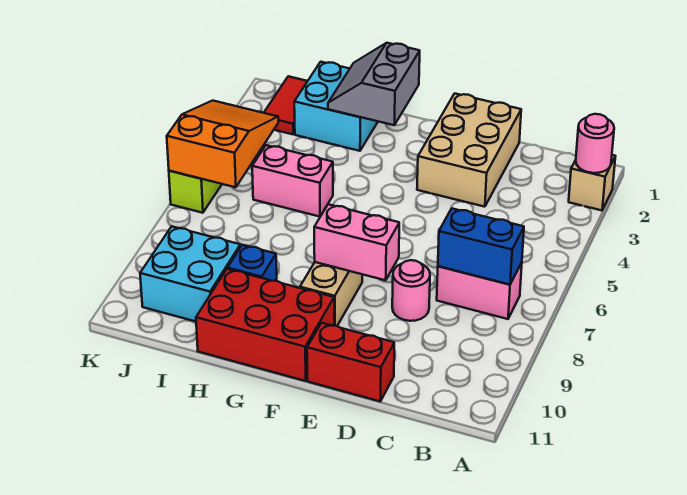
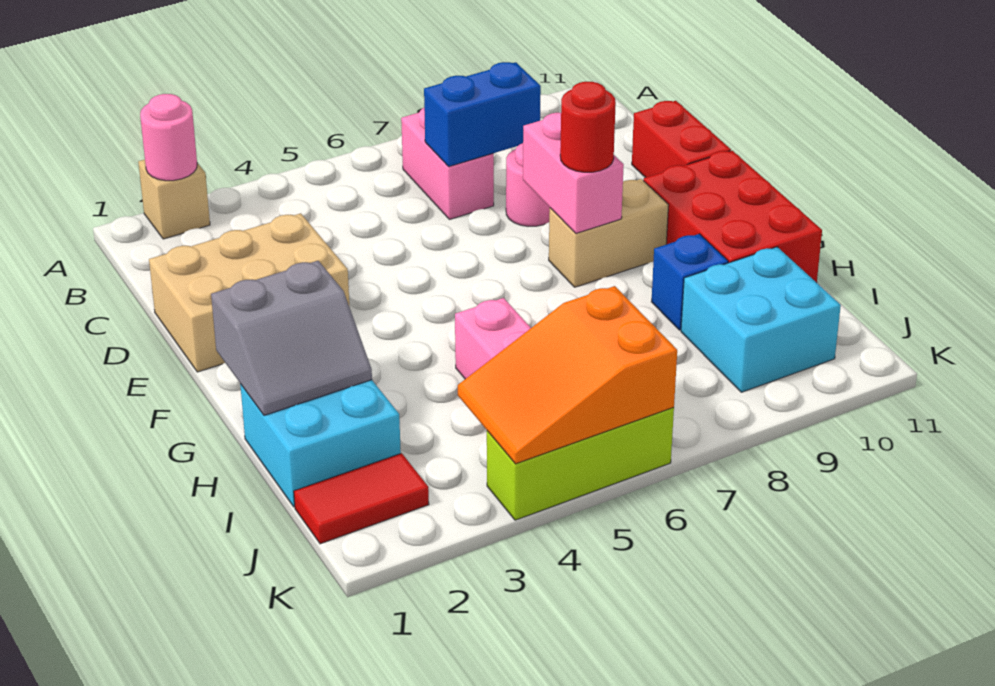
blue brick B7:C7 level 2 -> blue brick C7:C8 level 2
none -> red round brick F8 level 3

